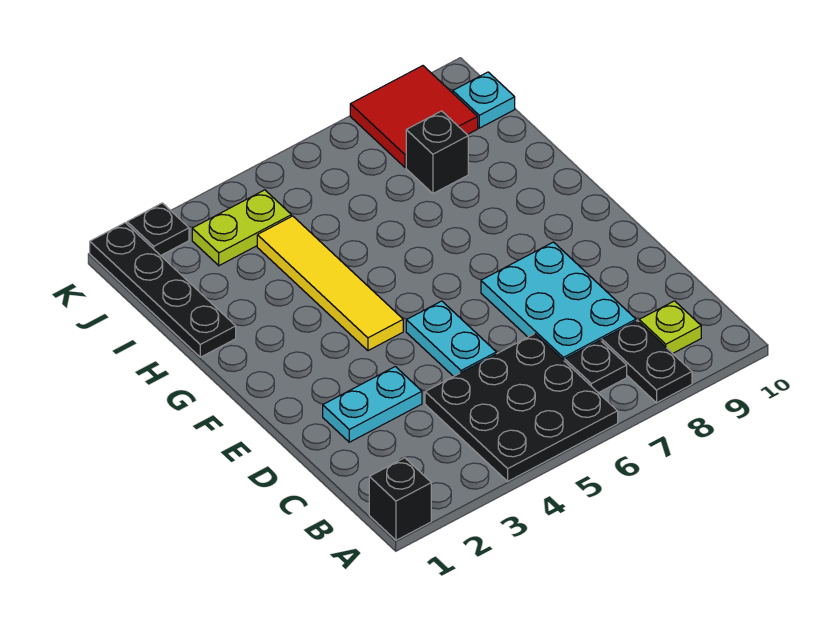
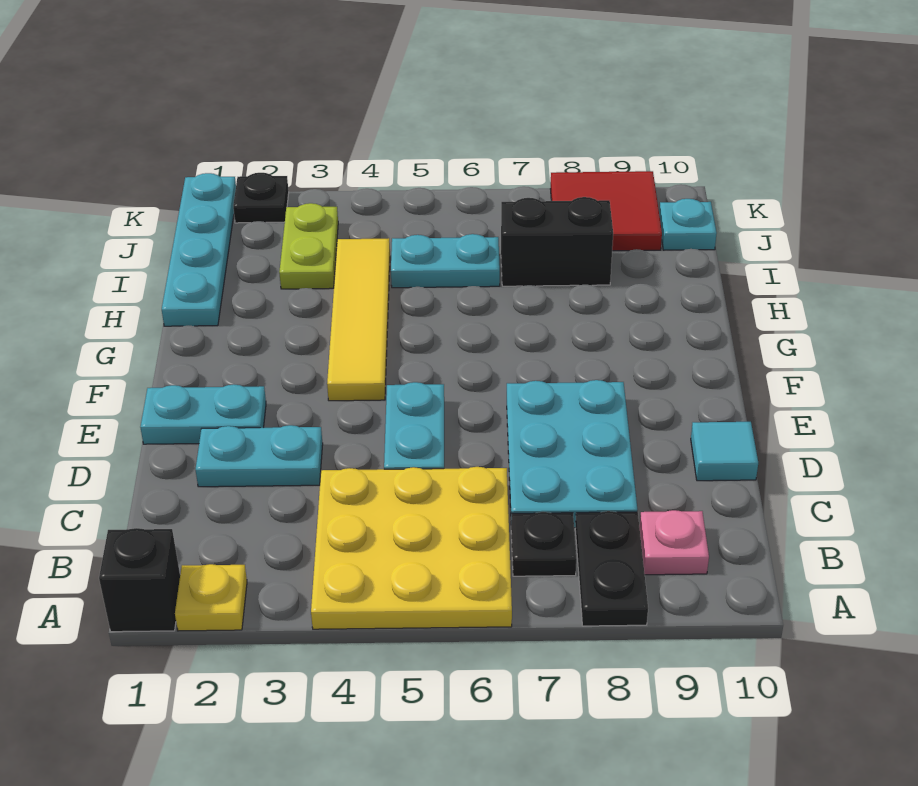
none -> yellow plate A2 level 1
black plate A4:C6 level 1 -> yellow plate A4:C6 level 1
lime plate B9 level 1 -> pink plate B9 level 1
none -> cyan tile D10 level 1
none -> cyan plate E1:E2 level 1
black plate H1:K1 level 1 -> cyan plate H1:K1 level 1
none -> cyan plate I5:I6 level 1
black brick I8 level 1 -> black brick I7:I8 level 1
lime plate J3:J4 level 1 -> lime plate I3:J3 level 1

